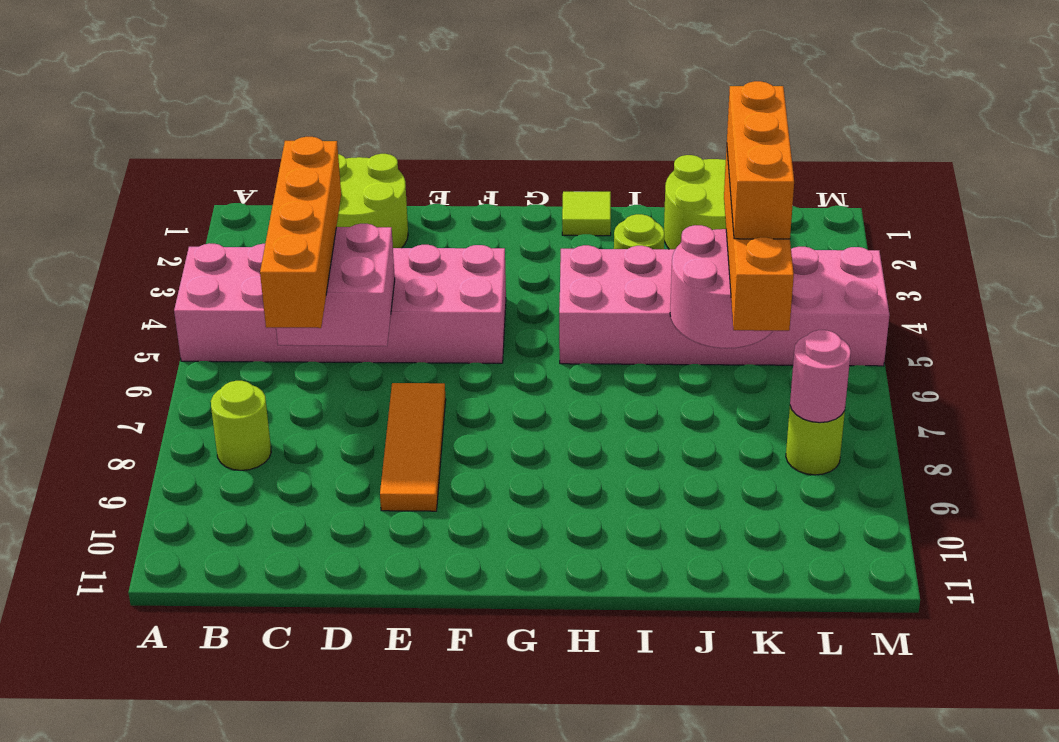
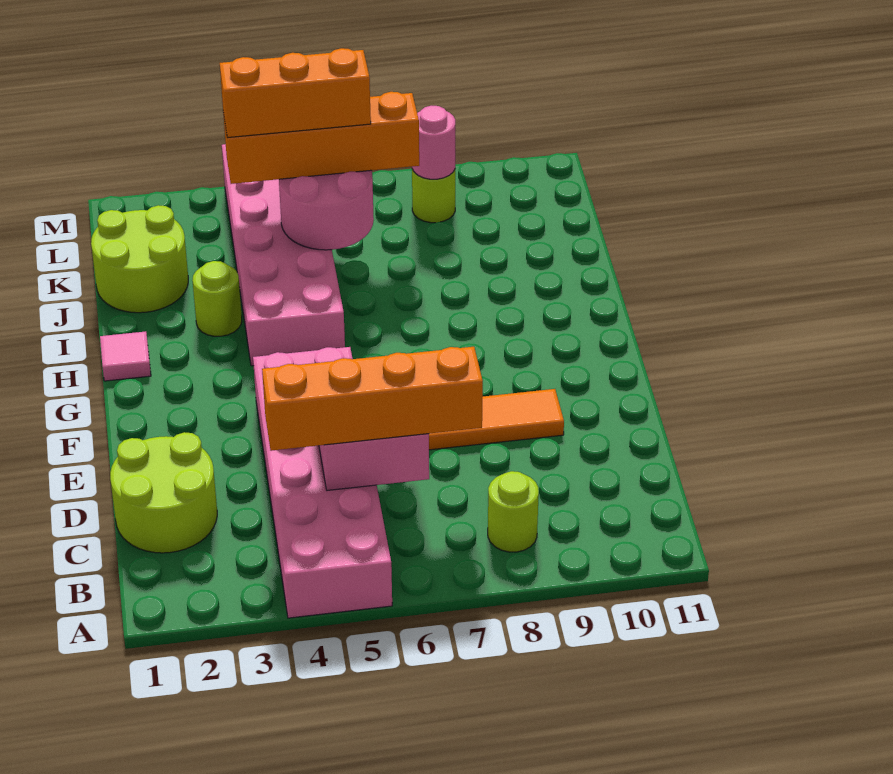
lime tile H1 level 1 -> pink tile H1 level 1

